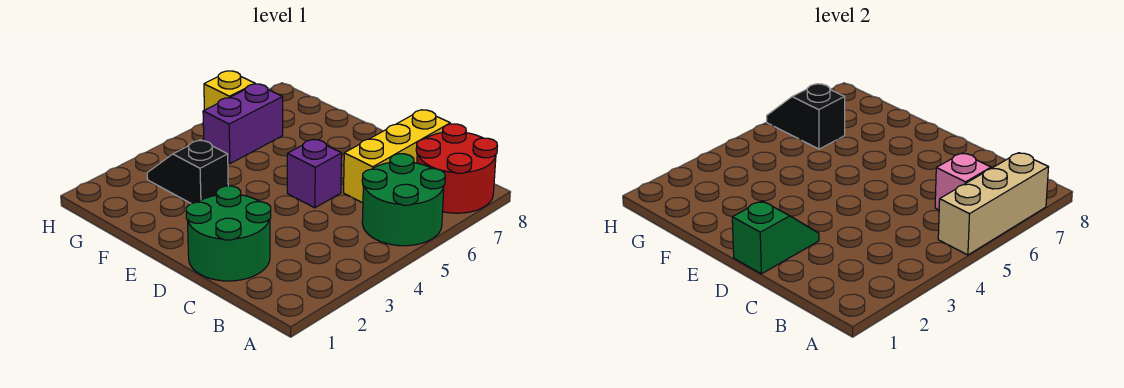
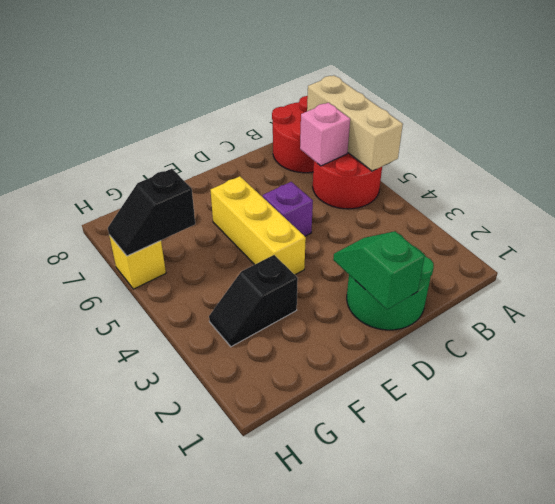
green round brick A5:B6 level 1 -> red round brick A5:B6 level 1
yellow brick C6:C8 level 1 -> yellow brick E4:E6 level 1
purple brick G5:G6 level 1 -> none

